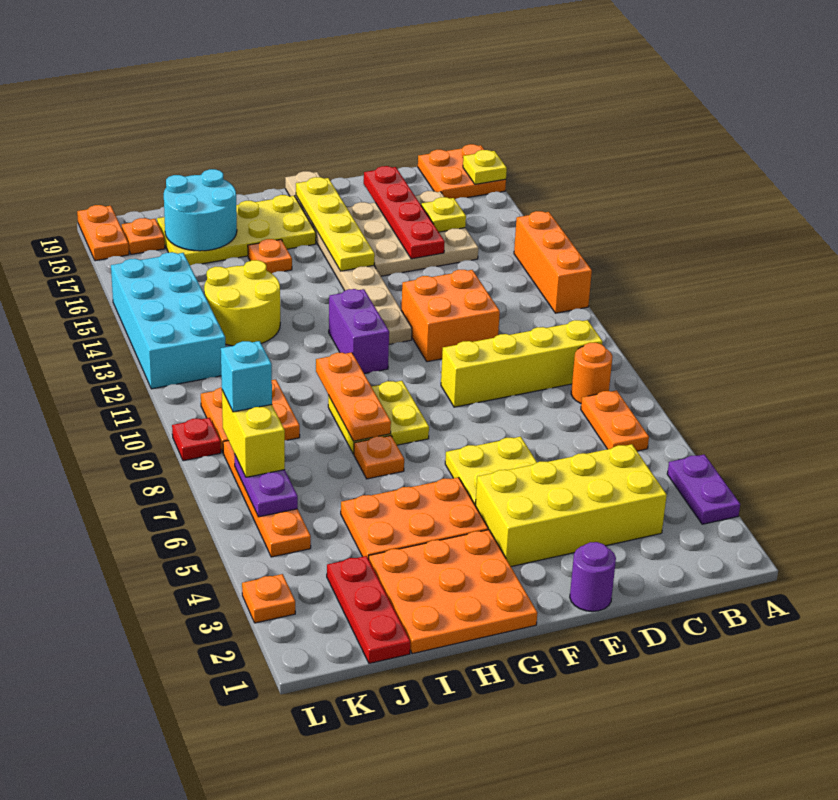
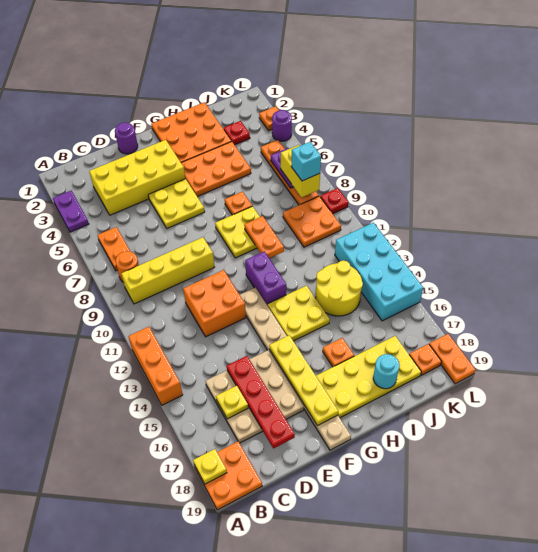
none -> yellow plate G13:H14 level 1
orange plate H8:H10 level 2 -> orange plate H9:H10 level 2
cyan round brick I17:J18 level 2 -> cyan round brick I18 level 2
red plate J1:J3 level 1 -> red plate J3 level 1
none -> purple round brick L4 level 1

